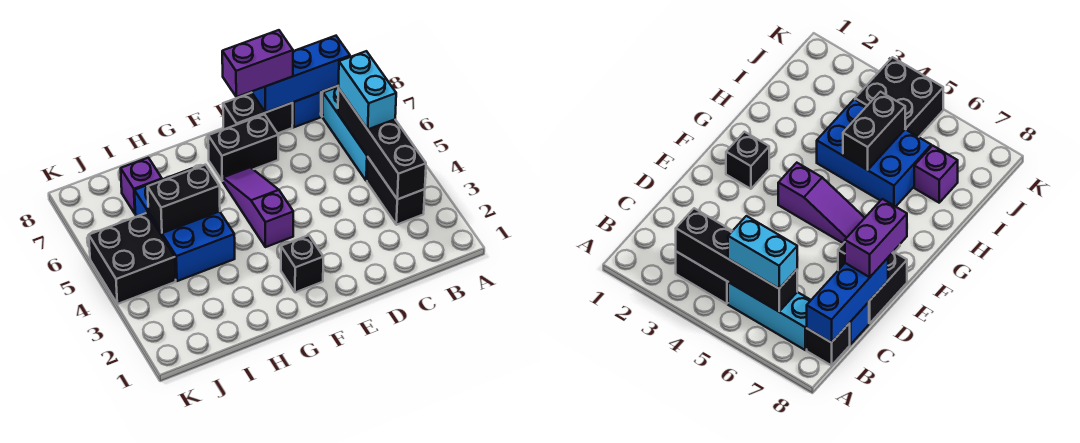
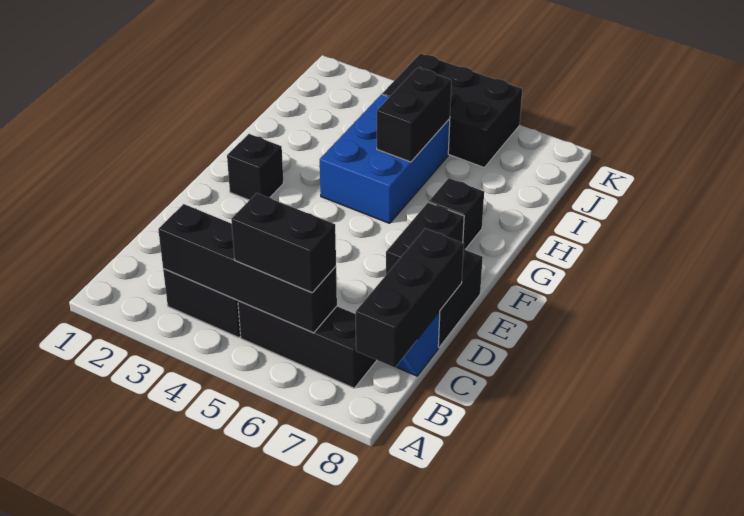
cyan brick B5:B7 level 1 -> black brick B5:B7 level 1
cyan brick B5:B6 level 3 -> black brick B5:B6 level 3
black brick B8 level 1 -> black brick G7 level 1
blue brick B8:D8 level 2 -> black brick B8:D8 level 2
purple brick D8:E8 level 3 -> none
purple slope F4:F6 level 1 top 4 -> none
blue brick H4:I6 level 1 -> blue brick G4:I5 level 1
purple brick I7 level 1 -> none
black brick J4:K5 level 1 -> black brick J4:K6 level 1

